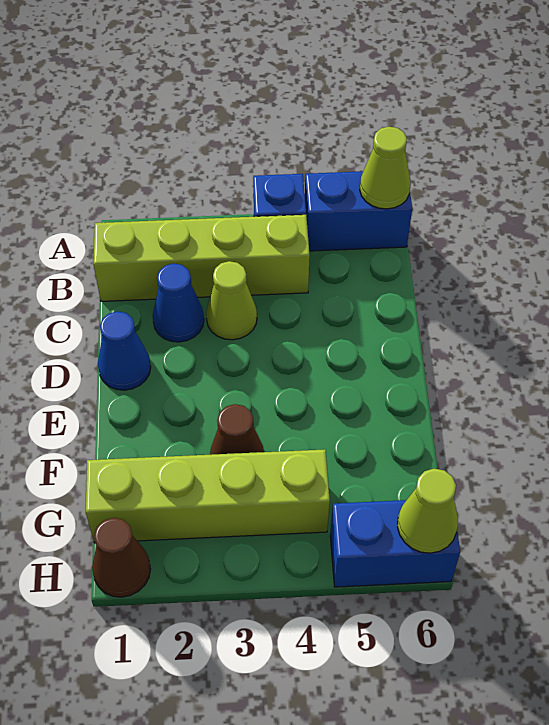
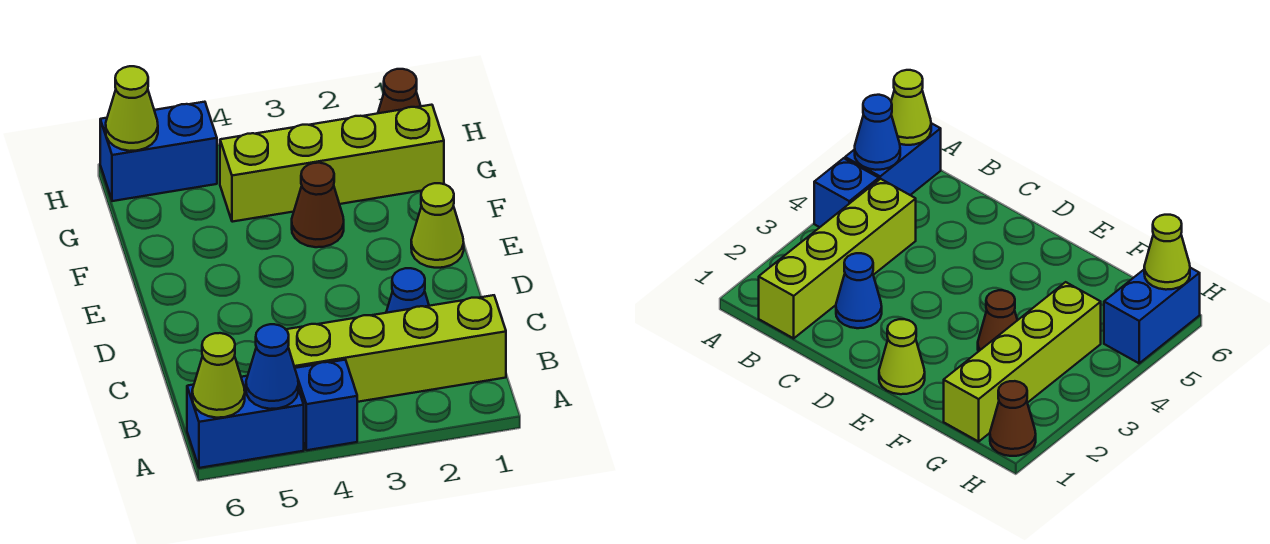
lime cone C3 level 1 -> lime cone E1 level 1
blue cone D1 level 1 -> blue cone A5 level 2

